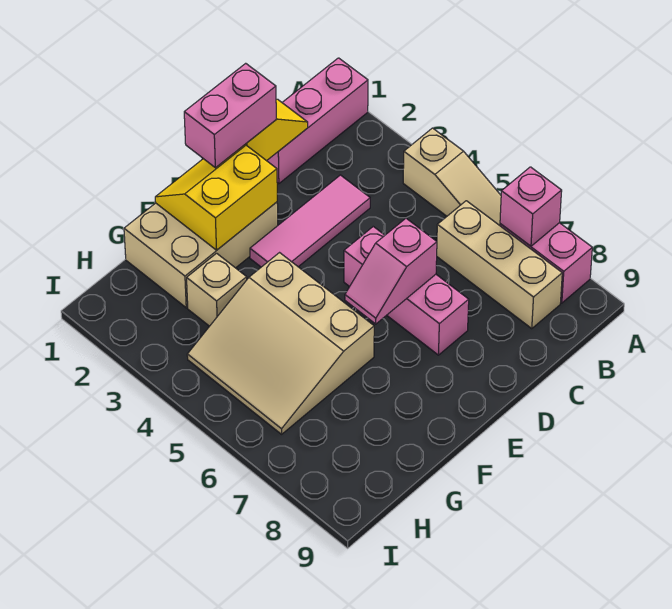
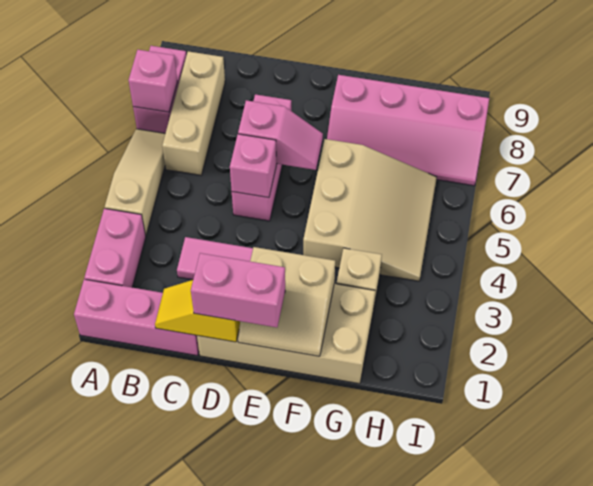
none -> pink brick A2:A3 level 1
none -> pink brick D5 level 2
tan brick E1:G2 level 1 -> tan brick D1:G2 level 1
yellow slope E1:F2 level 2 top 2 -> tan slope E1:F2 level 2 top 2
none -> pink slope F7:I8 level 1 top 8

